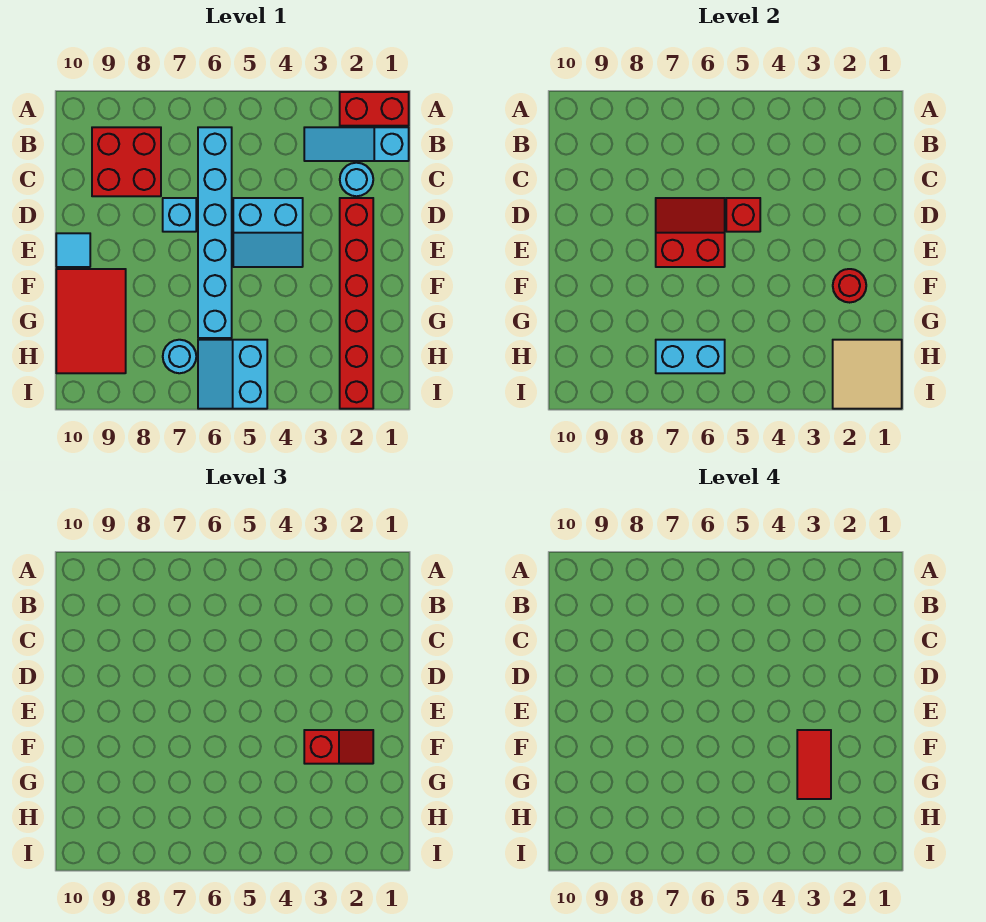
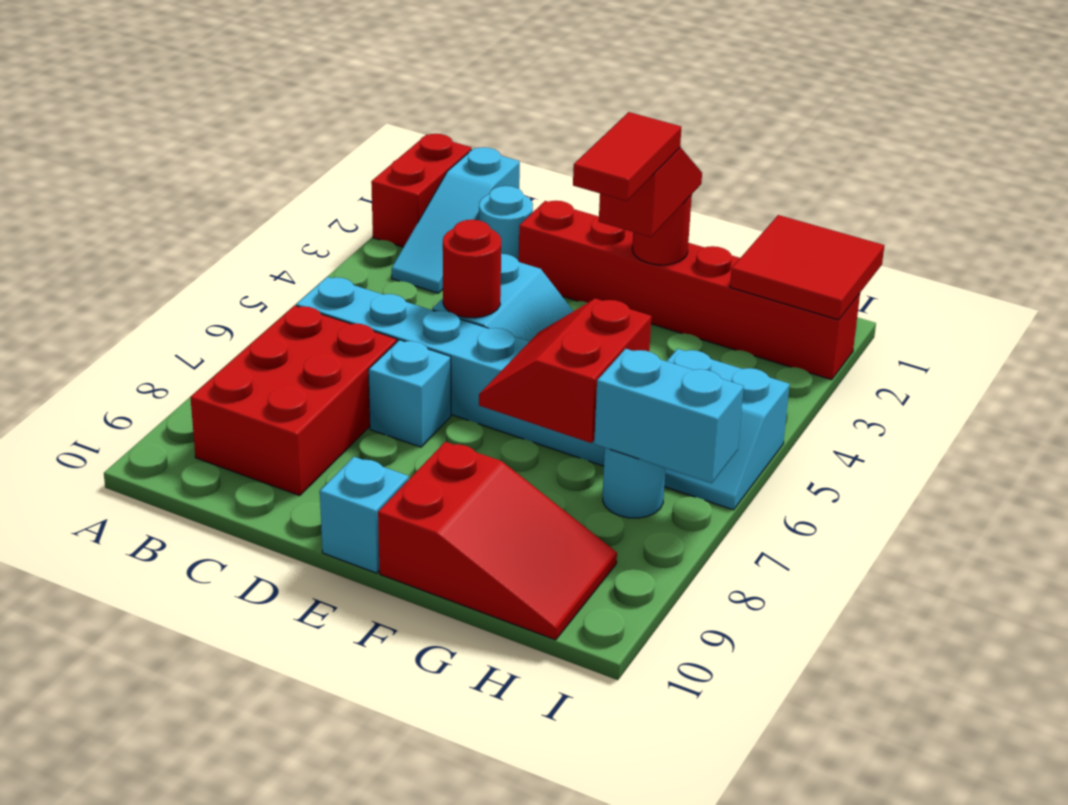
red brick B8:C9 level 1 -> red brick B7:C9 level 1
red brick D5 level 2 -> red round brick D5 level 2
red slope D6:E7 level 2 top E -> red slope F6:G7 level 2 top G
cyan tile E10 level 1 -> cyan brick E10 level 1
red tile F3:G3 level 4 -> red tile F3:F4 level 4
red tile F9:H10 level 1 -> red slope F9:H10 level 1 top F
tan tile H1:I2 level 2 -> red tile H1:I2 level 2
cyan brick H6:H7 level 2 -> cyan brick H7:I7 level 2

